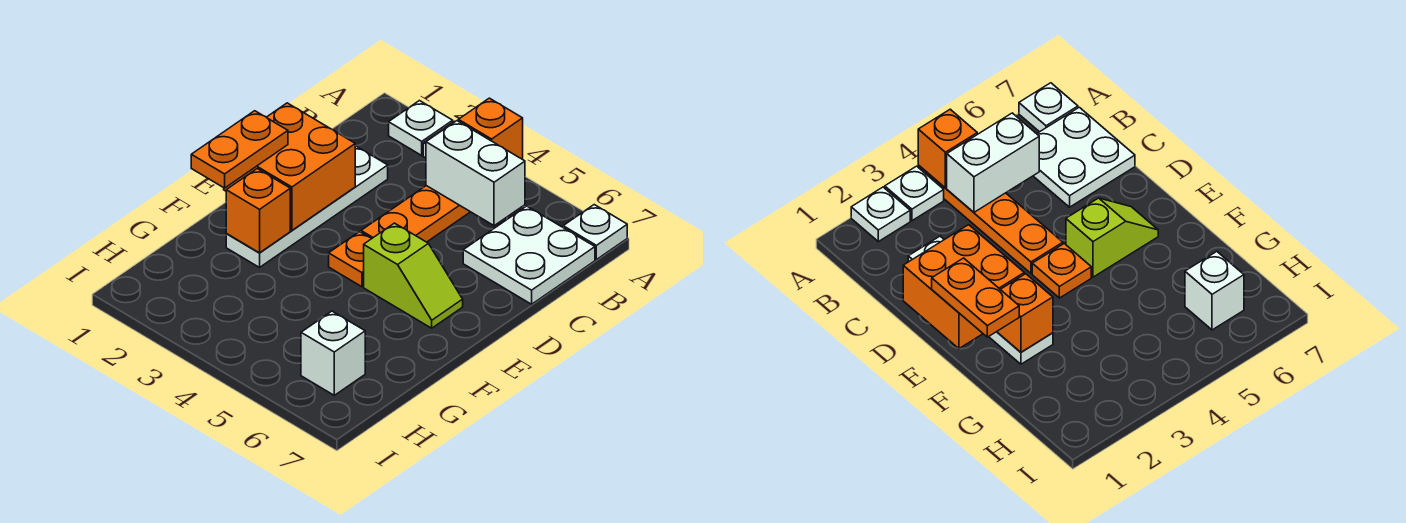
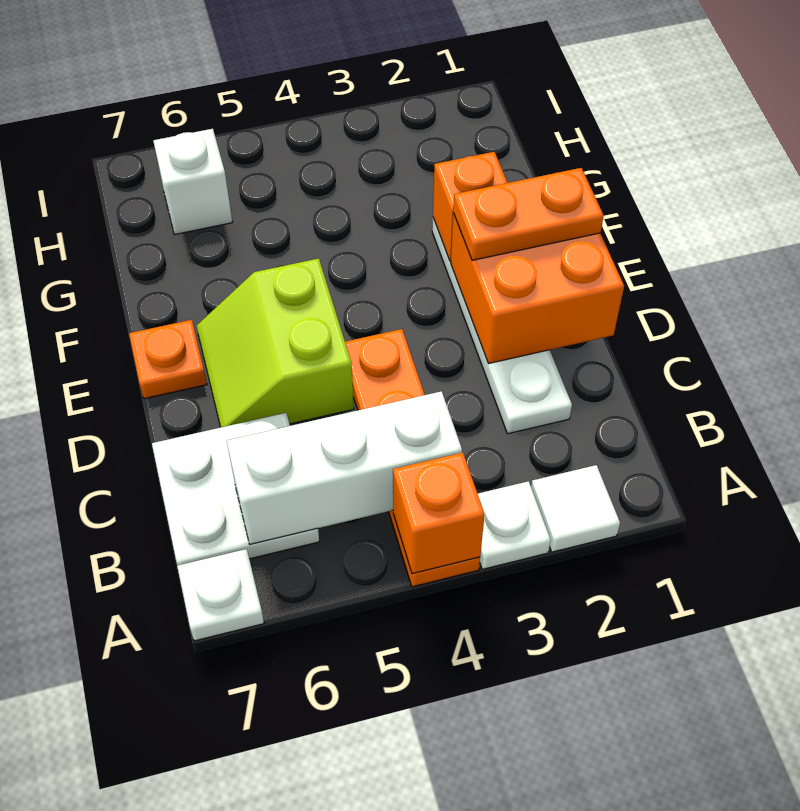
white plate A2 level 1 -> white tile A2 level 1
white brick B4:B5 level 2 -> white brick B4:B6 level 2
orange plate E1:F1 level 3 -> orange plate E1:E2 level 3
orange plate E4 level 1 -> orange plate E7 level 1
lime slope E5:E6 level 1 top 5 -> lime slope D5:E6 level 1 top 5

